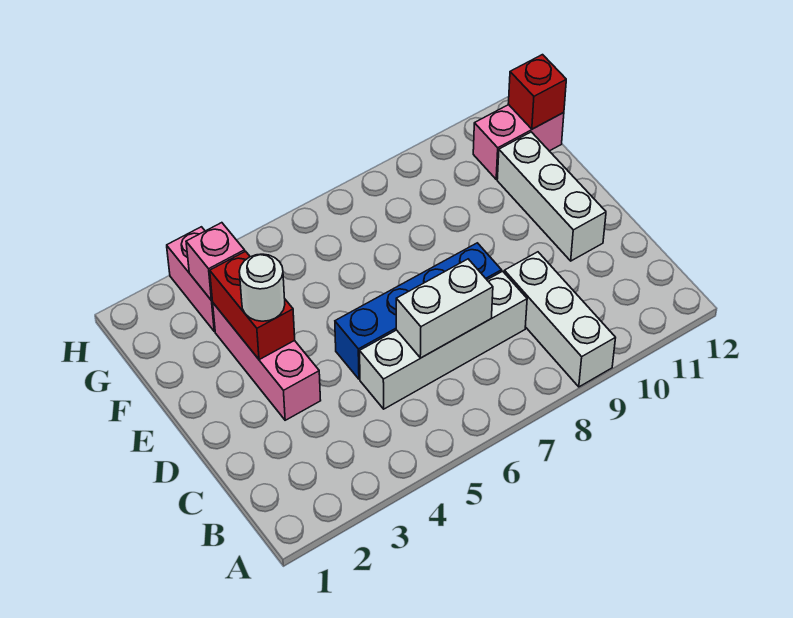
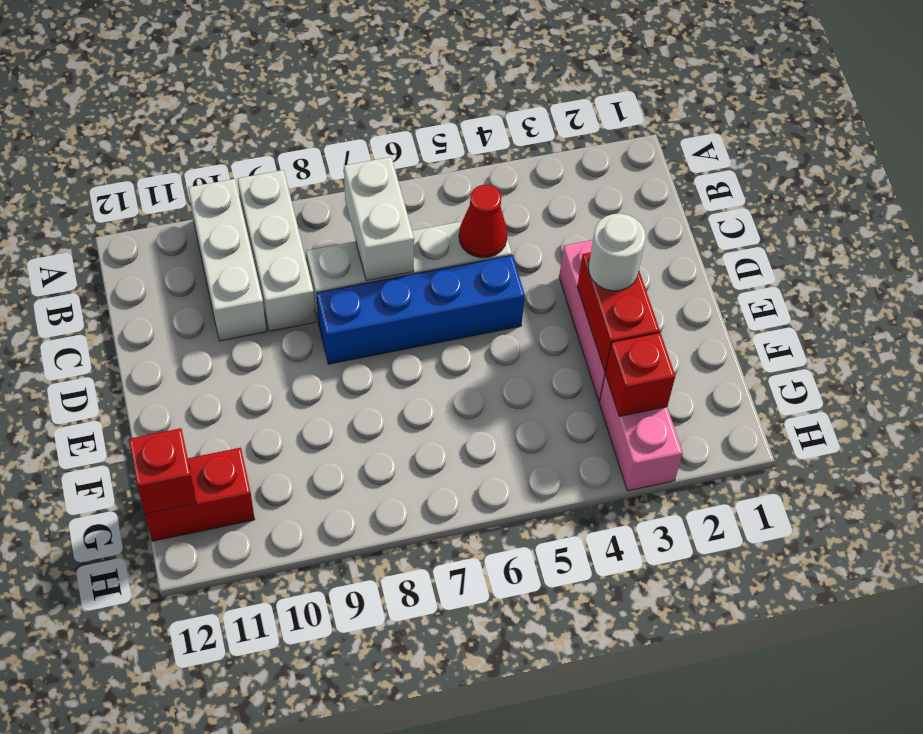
none -> red cone C5 level 2
white brick C6:C7 level 2 -> white brick B7:C7 level 2
white brick D11:F11 level 1 -> white brick A10:C10 level 1
pink brick G3 level 2 -> red brick G3 level 2
pink brick G11:G12 level 1 -> red brick G11:G12 level 1

